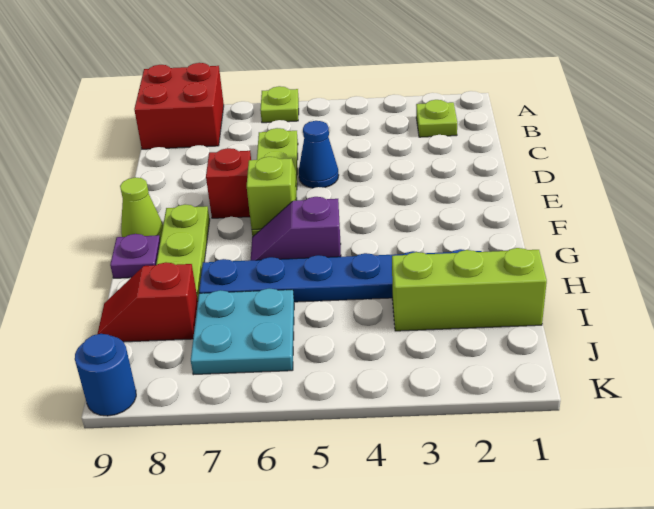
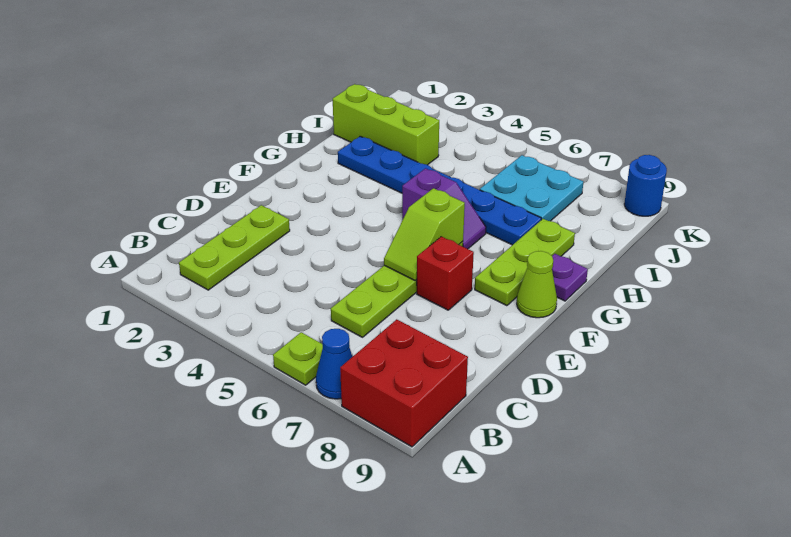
lime plate B2 level 1 -> lime plate B2:D2 level 1
blue cone D5 level 1 -> blue cone A7 level 1
red slope I8:I9 level 1 top 8 -> none

